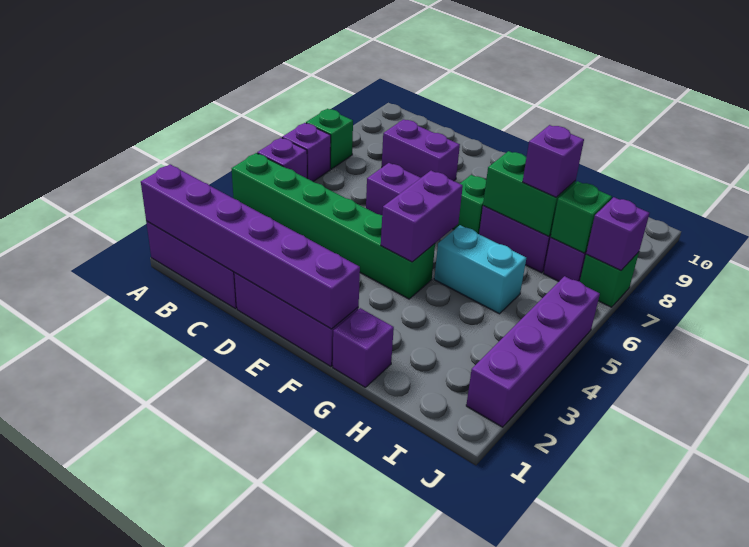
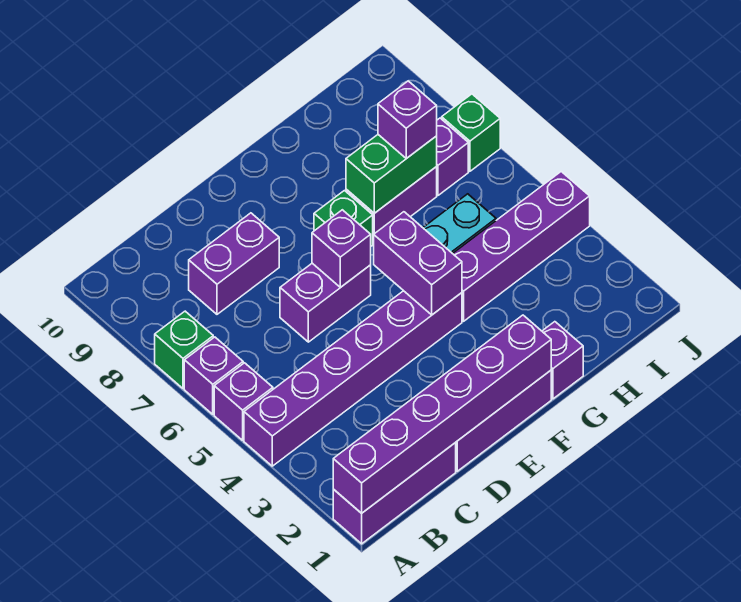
green brick A4:F4 level 1 -> purple brick A4:F4 level 1
green brick I7 level 2 -> none
purple brick J2:J5 level 1 -> purple brick G4:J4 level 1
purple brick J7 level 2 -> purple brick E6 level 2

